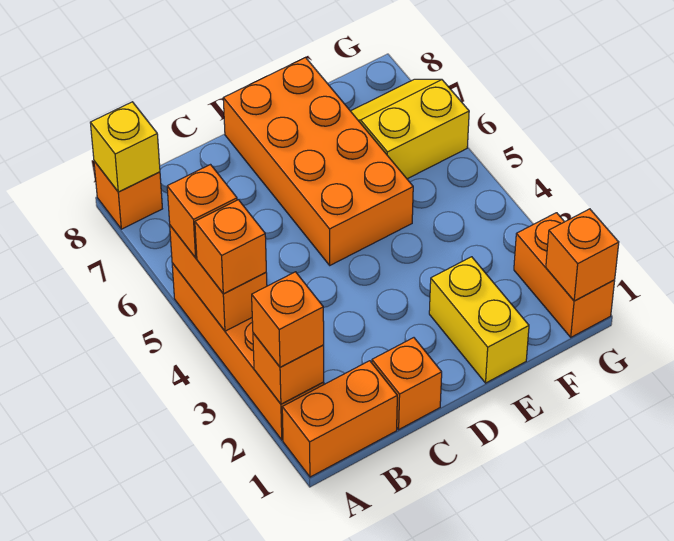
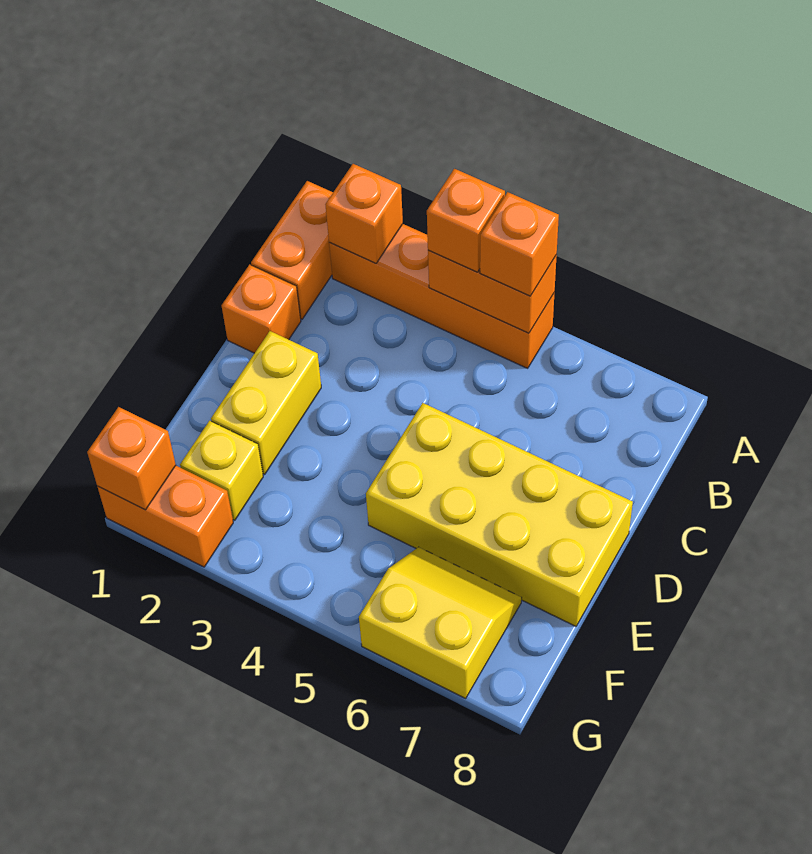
orange brick A2 level 3 -> none
orange brick A8 level 1 -> none
yellow brick A8 level 2 -> yellow brick F2 level 1
orange brick D5:E8 level 1 -> yellow brick D5:E8 level 1
yellow brick E1:E2 level 1 -> yellow brick D2:E2 level 1
yellow slope F6:G7 level 1 top 6 -> yellow slope F6:G7 level 1 top G

